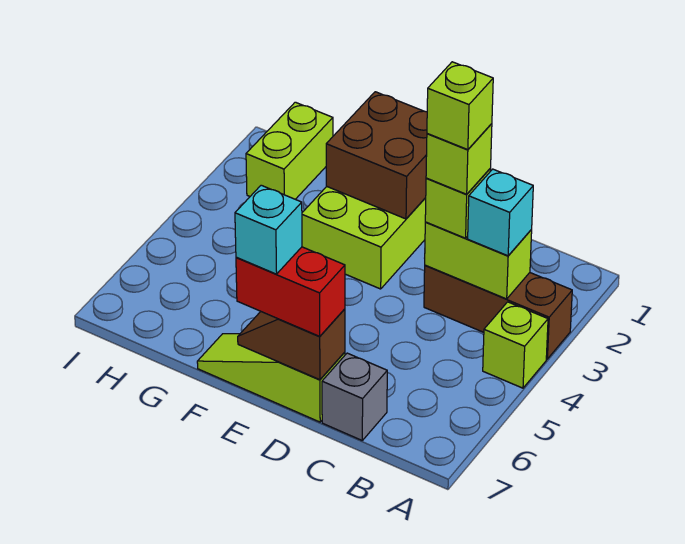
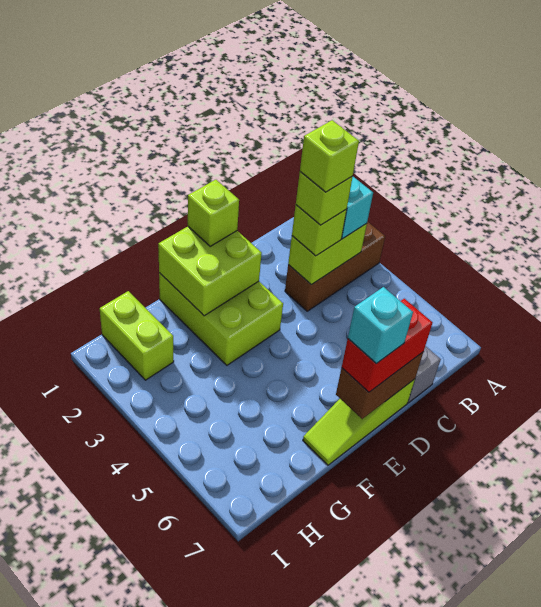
lime brick A4 level 1 -> lime brick E1 level 3
brown slope D7:E7 level 2 top D -> brown brick D7:E7 level 2
brown brick E1:F2 level 2 -> lime brick E1:F2 level 2

